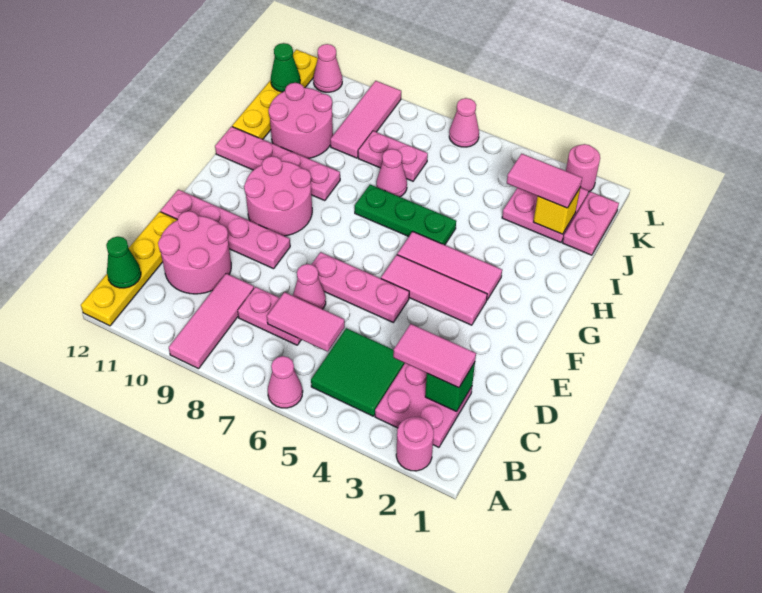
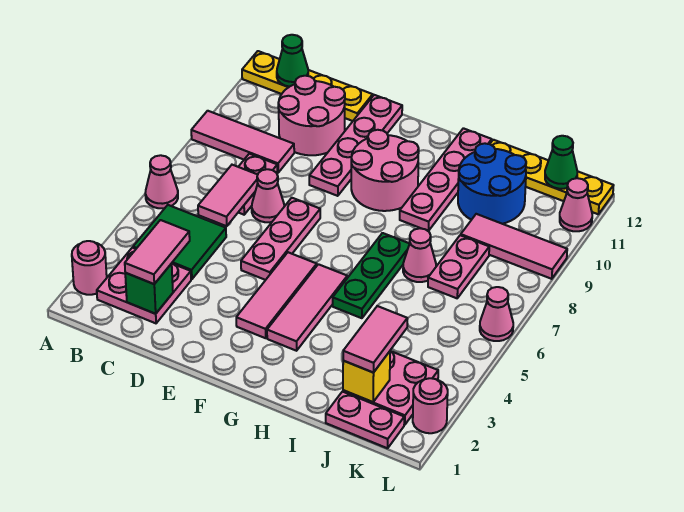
pink round brick I10:J11 level 1 -> blue round brick I10:J11 level 1

